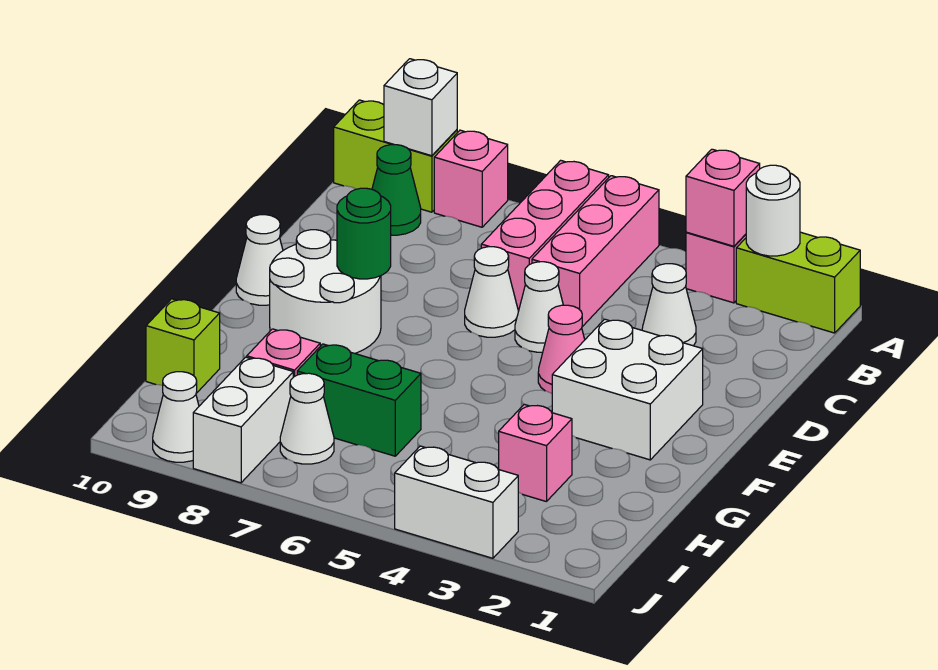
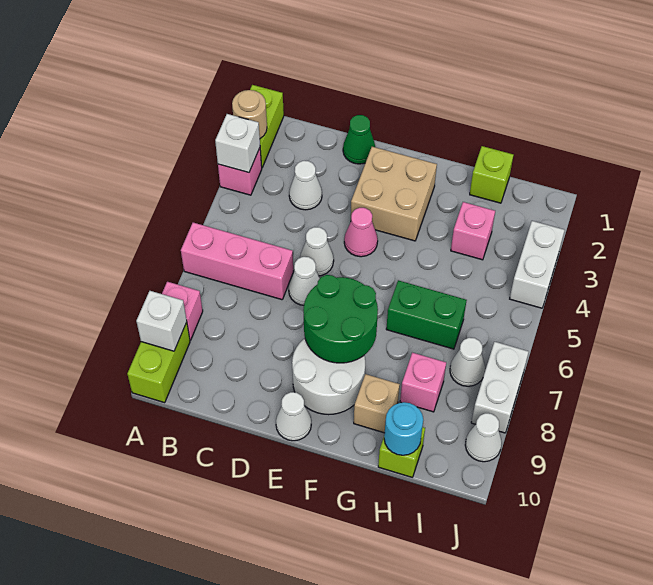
white round brick A2 level 2 -> tan round brick A2 level 2
pink brick A3 level 2 -> white brick A3 level 2
pink brick A5:C5 level 1 -> none
green cone B9 level 1 -> green cone D1 level 1
white brick E2:F3 level 1 -> tan brick E2:F3 level 1
green round brick E8 level 2 -> green round brick E7:F8 level 2
none -> tan brick G9 level 1
none -> lime brick H1 level 1
green brick H6:H7 level 1 -> green brick G6:H6 level 1
none -> cyan round brick H10 level 2
white brick I8:J8 level 1 -> white brick J7:J8 level 1

